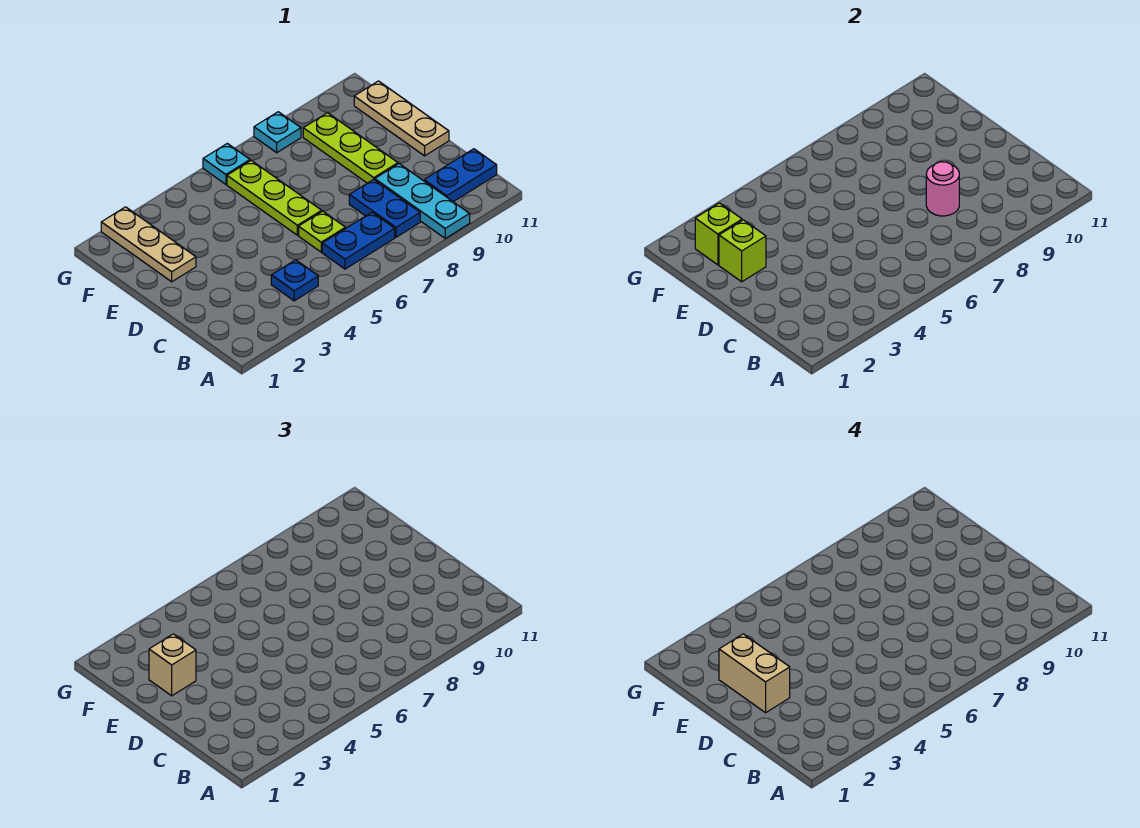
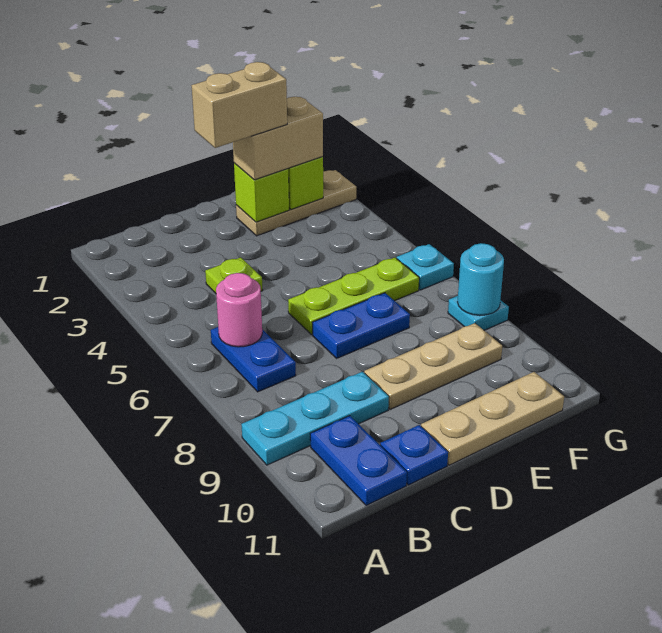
blue plate B4 level 1 -> blue plate C11 level 1
blue plate B8:C8 level 1 -> blue plate D7:E7 level 1
lime plate C6 level 1 -> lime plate C4 level 1
pink round brick C8 level 2 -> pink round brick B6 level 2
lime plate D9:F9 level 1 -> tan plate D9:F9 level 1
tan brick E2 level 3 -> tan brick E2:F2 level 3
none -> cyan round brick G8 level 2

